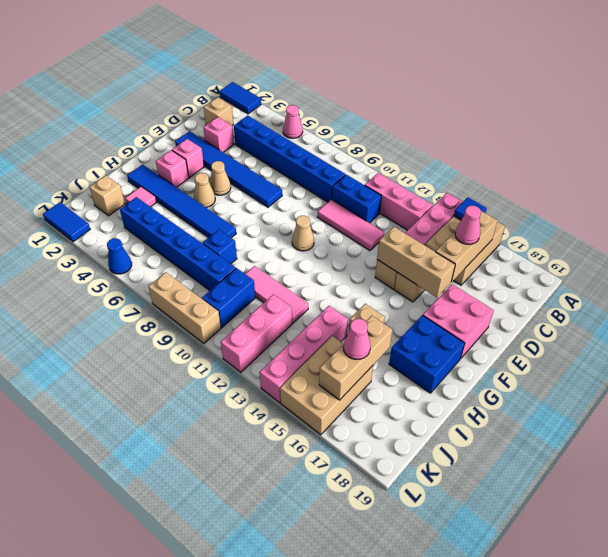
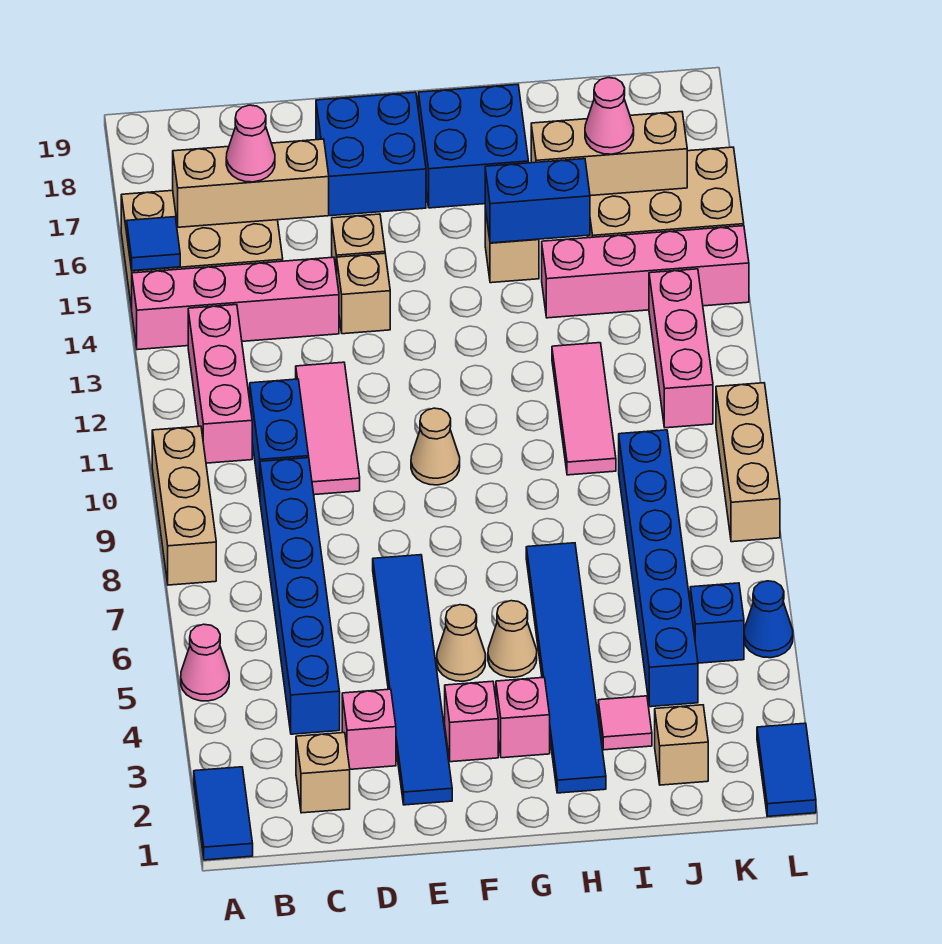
tan brick E14:E16 level 2 -> tan brick A8:A10 level 1
pink brick E17:F18 level 1 -> blue brick E17:F18 level 1
blue brick I8 level 1 -> blue brick K5 level 1
blue brick J10:K10 level 1 -> blue brick H15:I15 level 2
pink brick J12:L12 level 1 -> pink brick K11:K13 level 1

